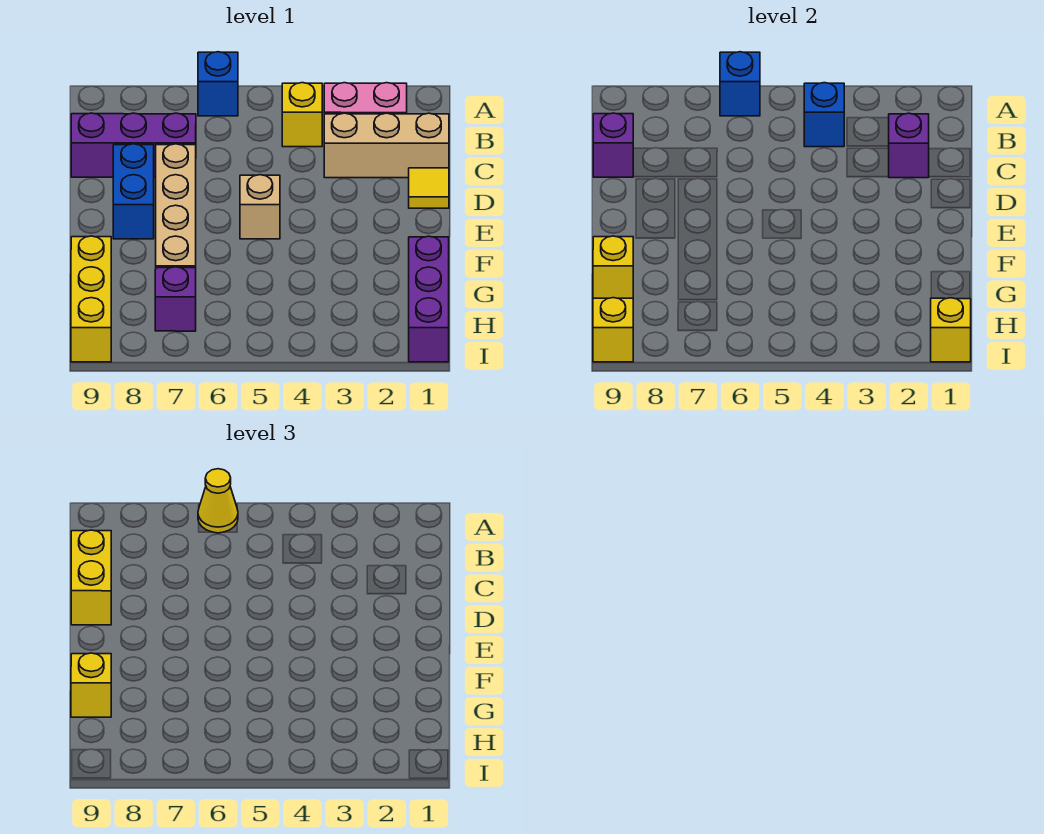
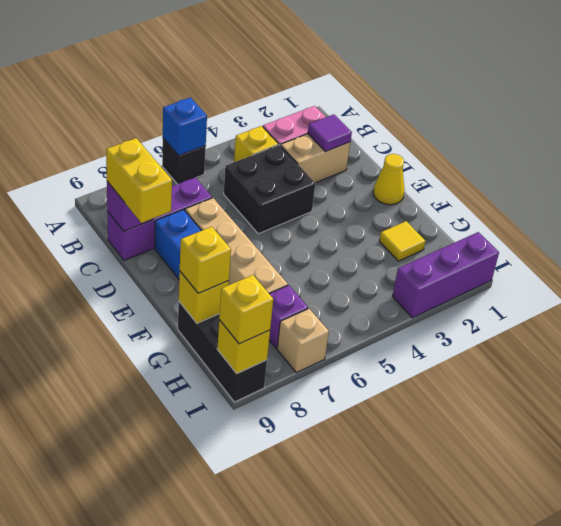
blue brick A6 level 1 -> black brick A6 level 1
yellow cone A6 level 3 -> yellow cone E1 level 1
blue brick B4 level 2 -> none
tan brick C1:C3 level 1 -> tan brick C2:C3 level 1
purple brick C2 level 2 -> purple tile C2 level 2
none -> black brick C4:D5 level 1
yellow tile D1 level 1 -> yellow tile G2 level 1
tan brick E5 level 1 -> tan brick I7 level 1
purple brick G1:I1 level 1 -> purple brick I1:I3 level 1
yellow brick G9:I9 level 1 -> black brick G9:I9 level 1
yellow brick I1 level 2 -> yellow brick I9 level 3

